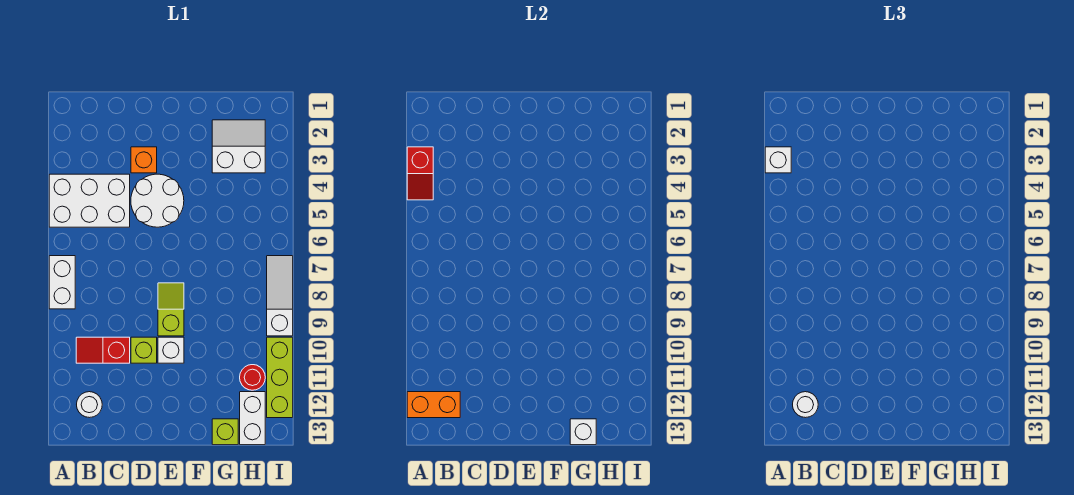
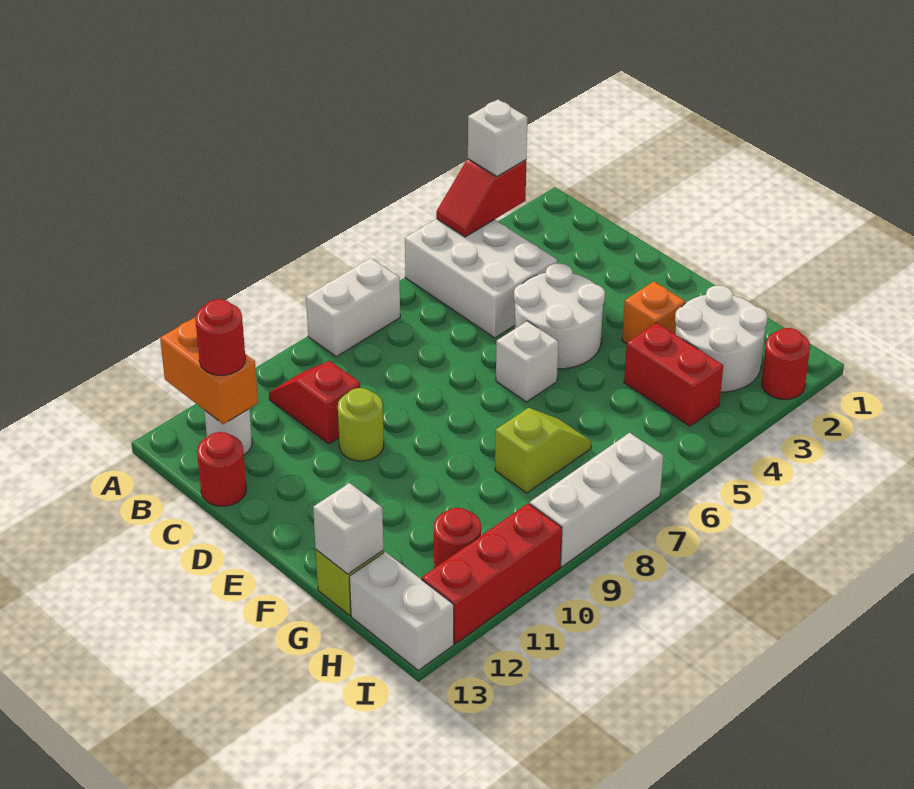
white round brick B12 level 3 -> red round brick B12 level 3
none -> red round brick C13 level 1
orange brick D3 level 1 -> orange brick F3 level 1
lime brick D10 level 1 -> lime round brick D10 level 1
lime slope E8:E9 level 1 top 9 -> lime slope G7:G8 level 1 top 8
white brick E10 level 1 -> white brick E6 level 1
white slope G2:H3 level 1 top 3 -> white round brick G2:H3 level 1
none -> red brick G4:H4 level 1
white brick H12:H13 level 1 -> white brick H13:I13 level 1
none -> red round brick I2 level 1
white slope I7:I9 level 1 top 9 -> white brick I7:I9 level 1
lime brick I10:I12 level 1 -> red brick I10:I12 level 1

